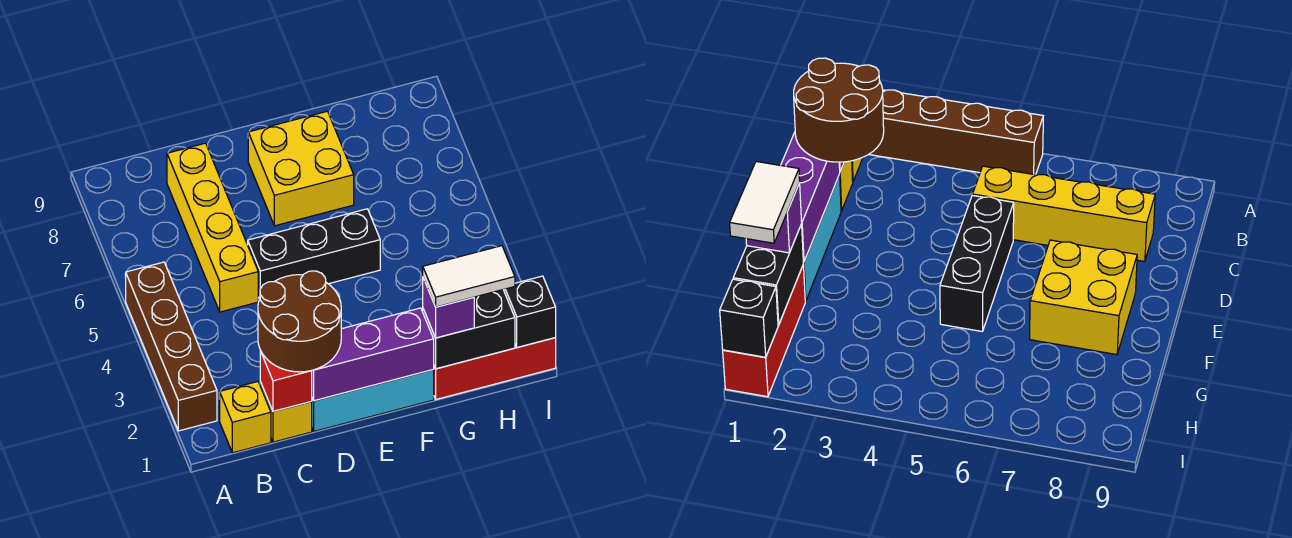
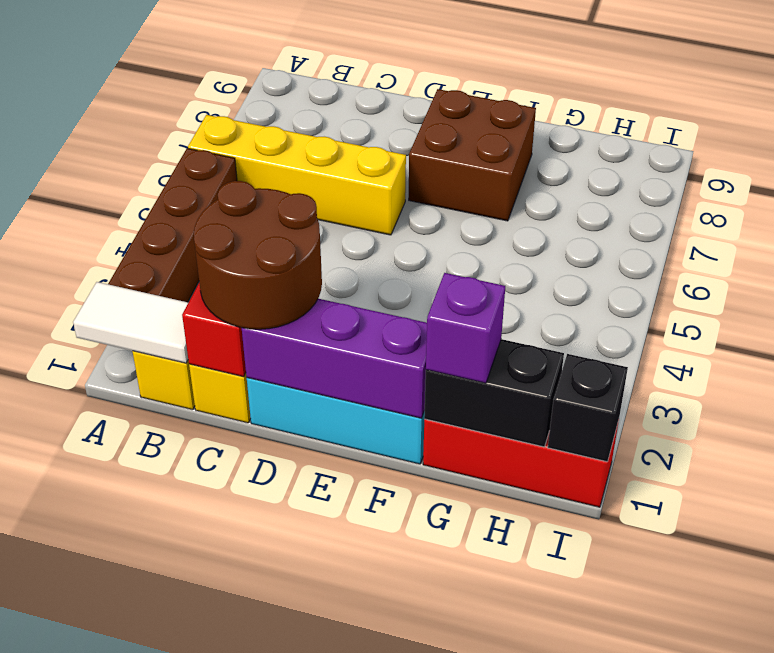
yellow brick C5:C8 level 1 -> yellow brick A6:D6 level 1
black brick D5:F5 level 1 -> none
yellow brick E7:F8 level 1 -> brown brick E7:F8 level 1
white tile G1:H1 level 4 -> white tile A1:B1 level 2

